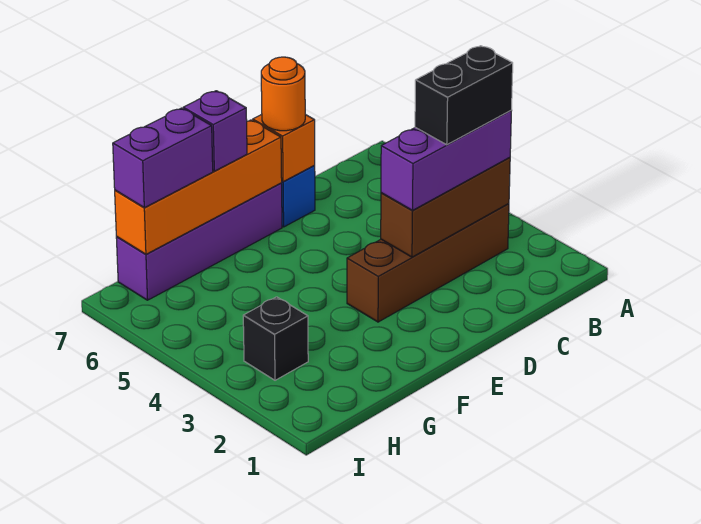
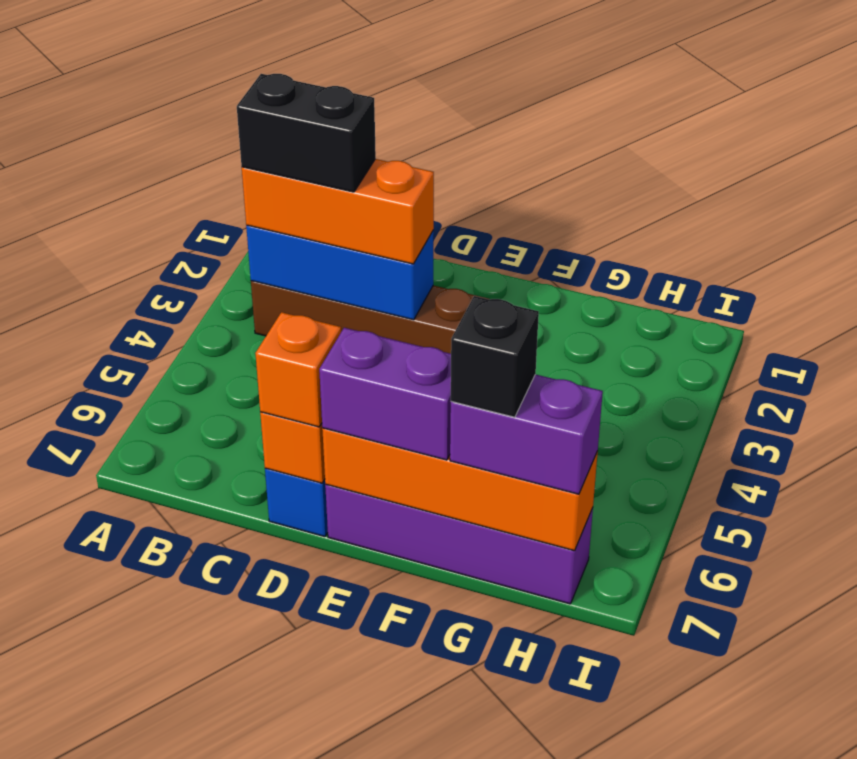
brown brick B3:D3 level 2 -> blue brick B3:D3 level 2
purple brick B3:D3 level 3 -> orange brick B3:D3 level 3
orange round brick D7 level 3 -> orange brick D7 level 3
purple brick F7 level 3 -> purple brick E7:F7 level 3
black brick H3 level 1 -> black brick G7 level 4

